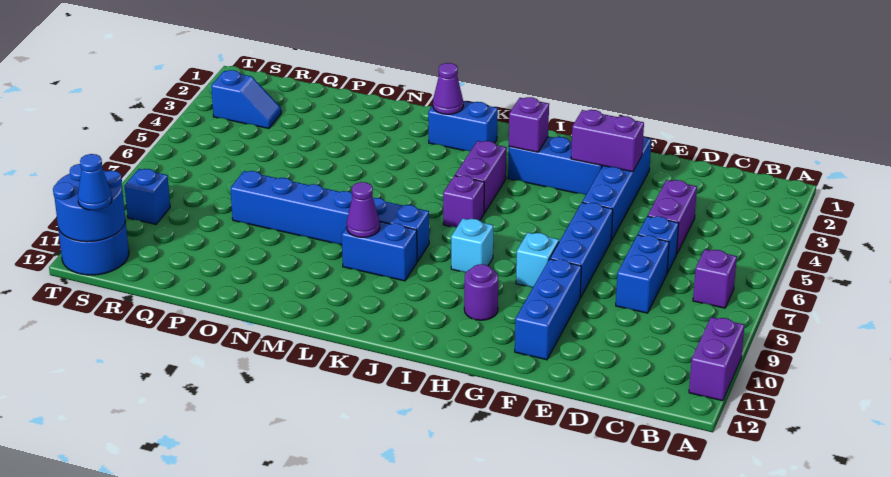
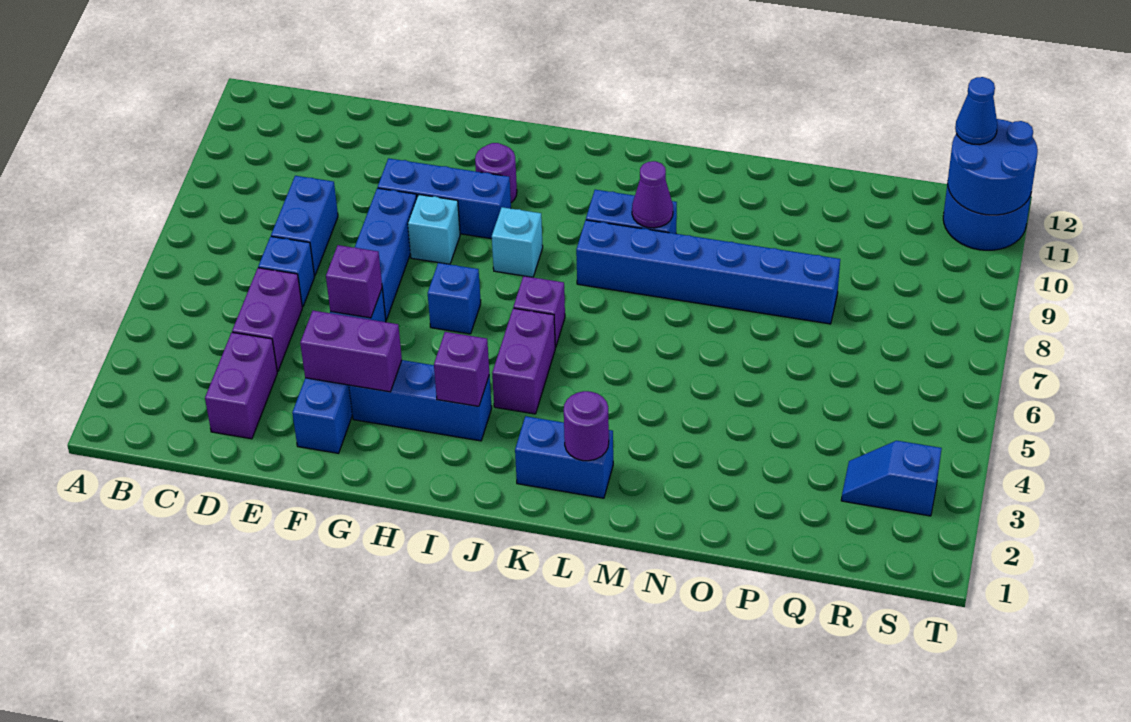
purple brick A10:A11 level 1 -> purple brick D2:D3 level 1
purple brick B7 level 1 -> purple brick F5 level 2
blue brick F9:F11 level 1 -> blue brick F9:H9 level 1
purple cone L2 level 2 -> purple round brick L2 level 2
blue brick S9 level 1 -> blue brick H6 level 1

